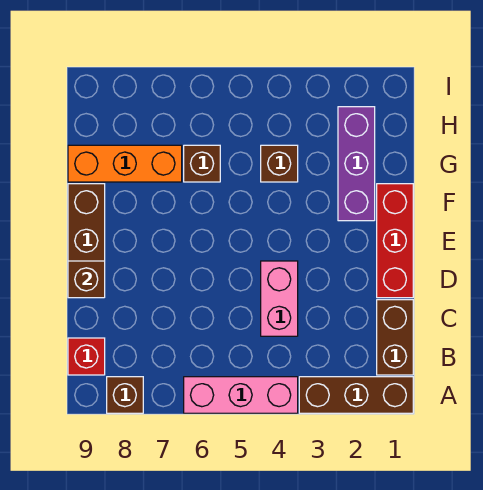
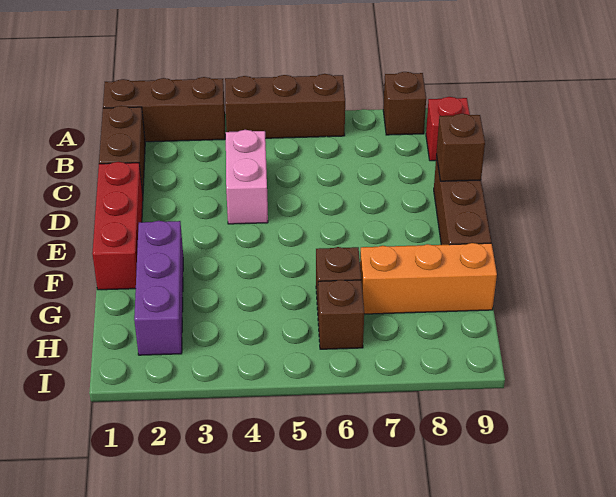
pink brick A4:A6 level 1 -> brown brick A4:A6 level 1
brown brick G4 level 1 -> brown brick H6 level 1

